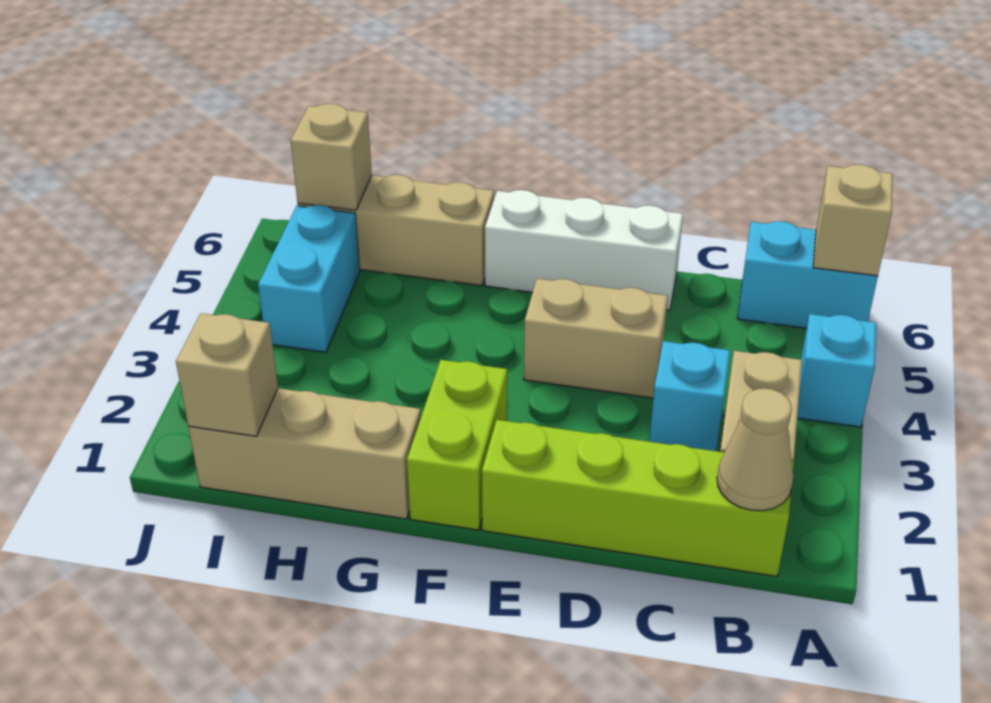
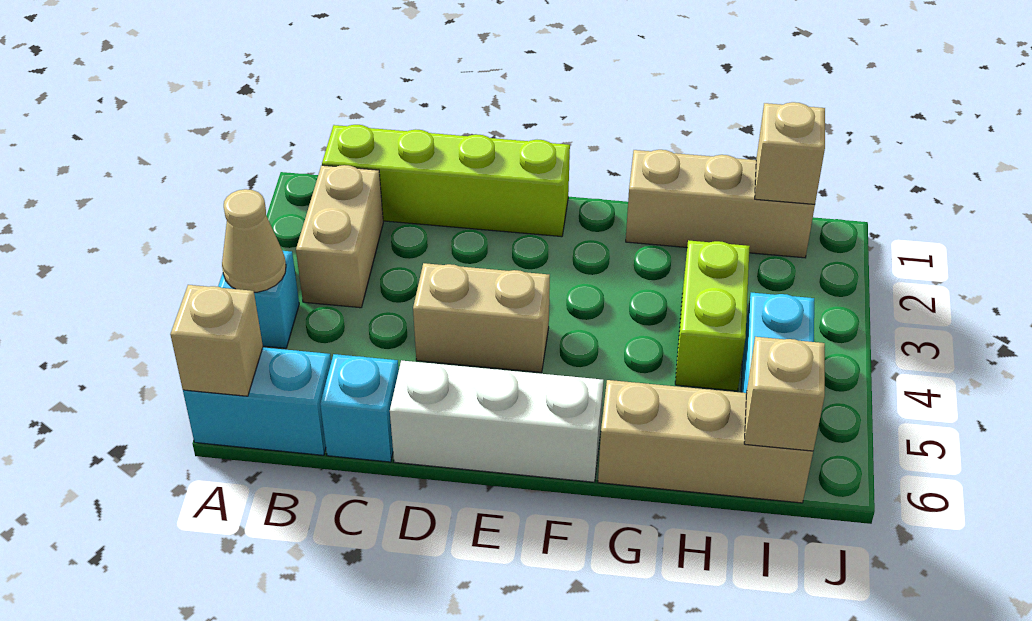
tan cone B1 level 2 -> tan cone A4 level 2
cyan brick C3 level 1 -> cyan brick C6 level 1
lime brick F1:F2 level 1 -> lime brick H3:H4 level 1

